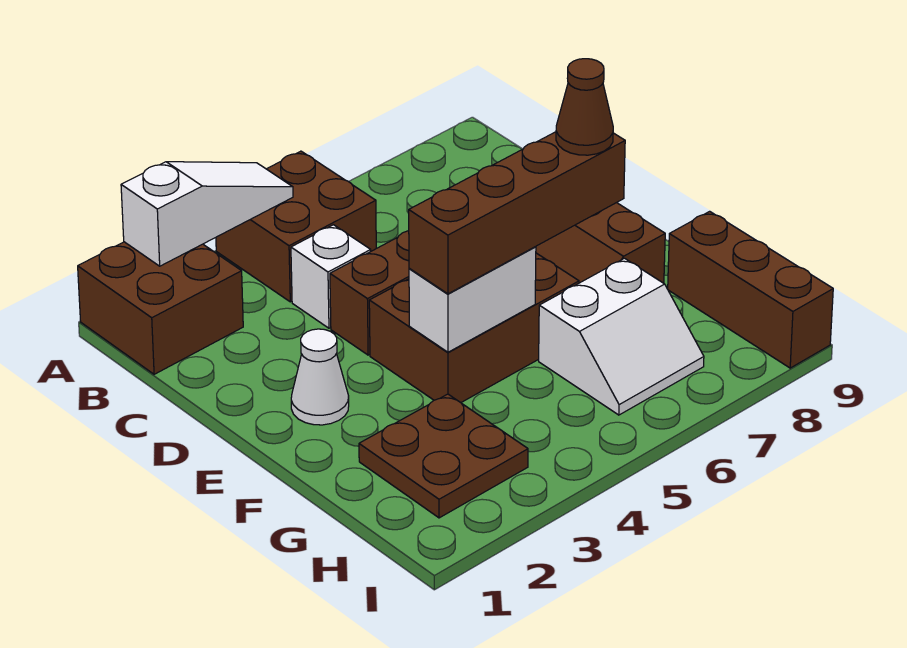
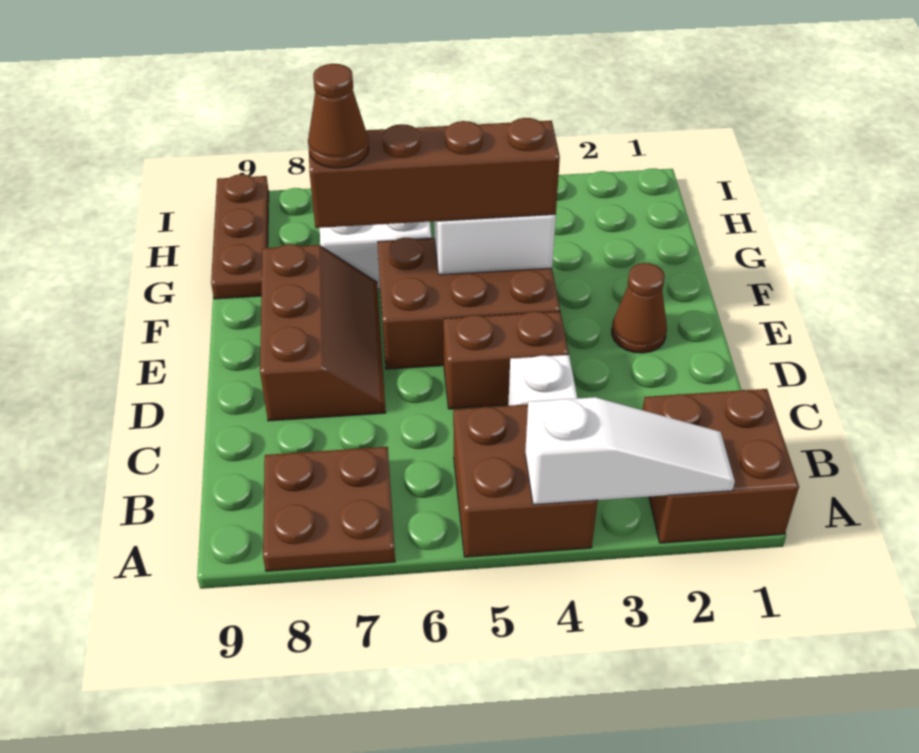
white slope A2:A4 level 2 top 2 -> white slope A2:A4 level 2 top 4
white cone E2 level 1 -> brown cone E2 level 1
brown plate G2:H3 level 1 -> brown plate A7:B8 level 1
brown brick G9:I9 level 1 -> brown plate G9:I9 level 1

